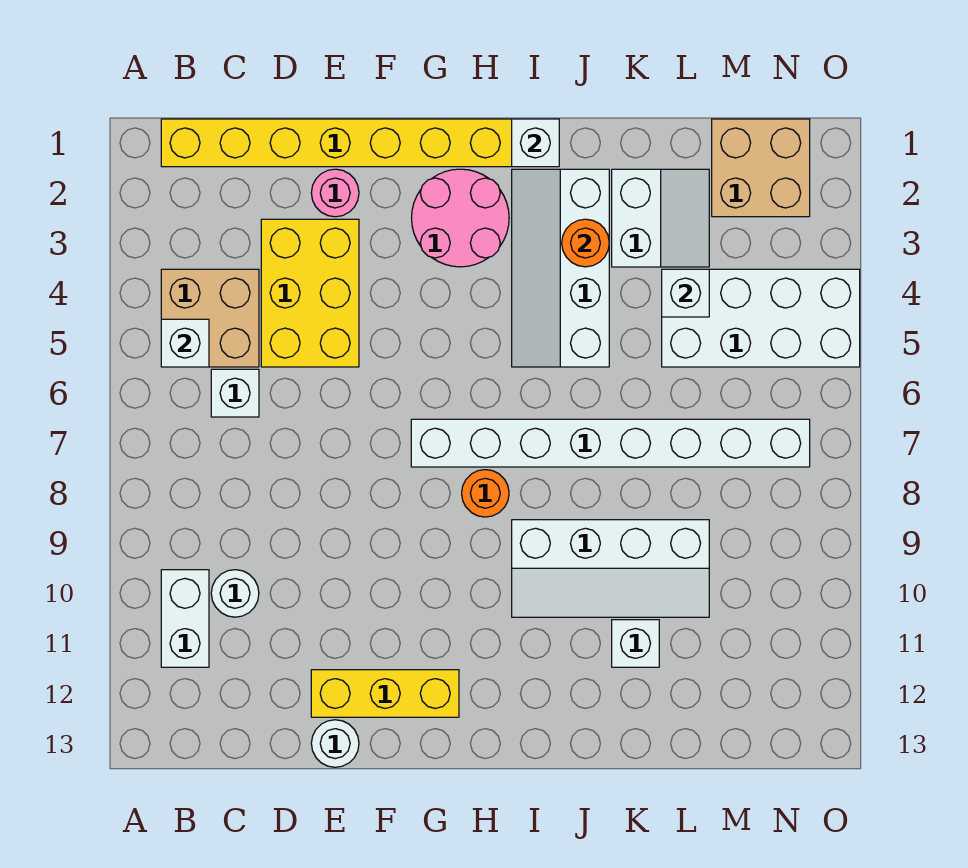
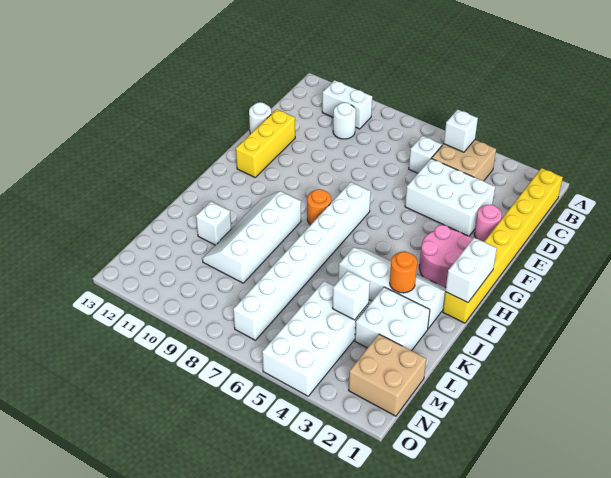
yellow brick D3:E5 level 1 -> white brick D3:E5 level 1
white brick I1 level 2 -> white brick H1:I1 level 2
white slope K2:L3 level 1 top K -> white brick K2:L3 level 1

